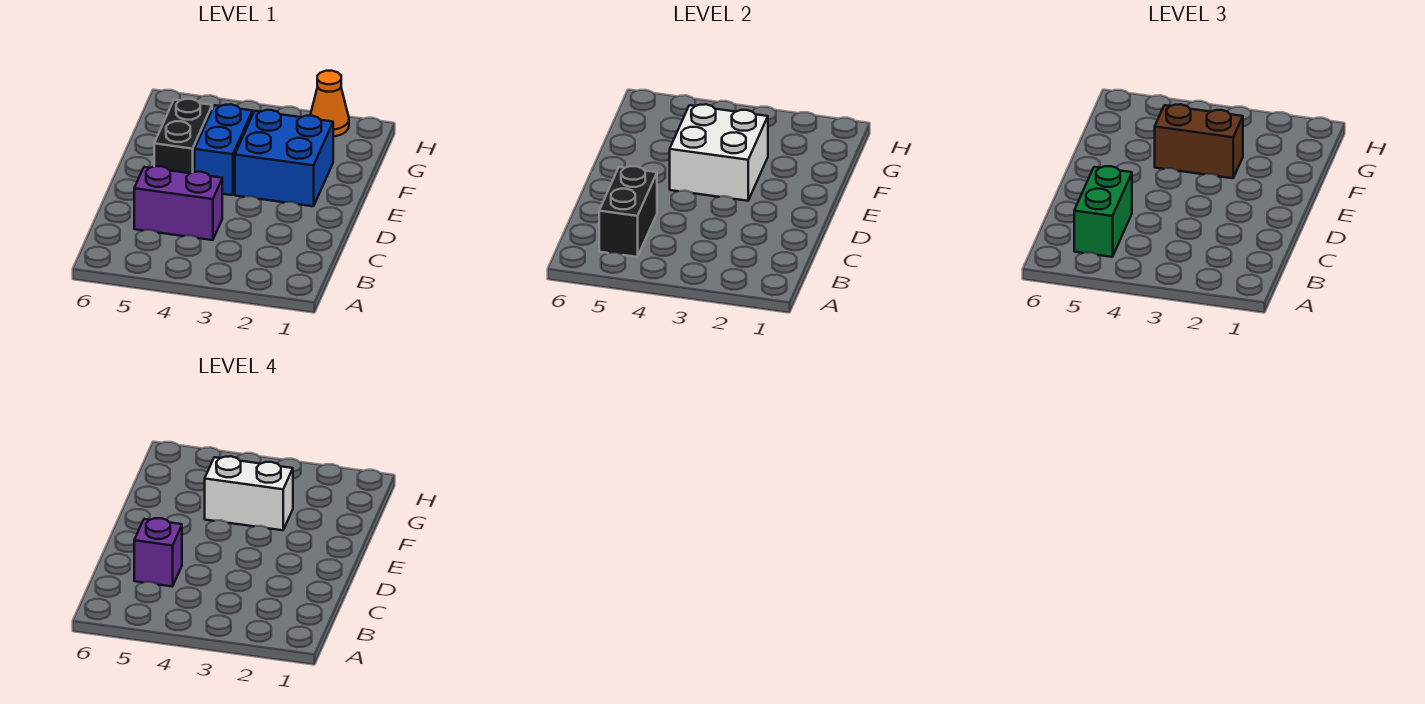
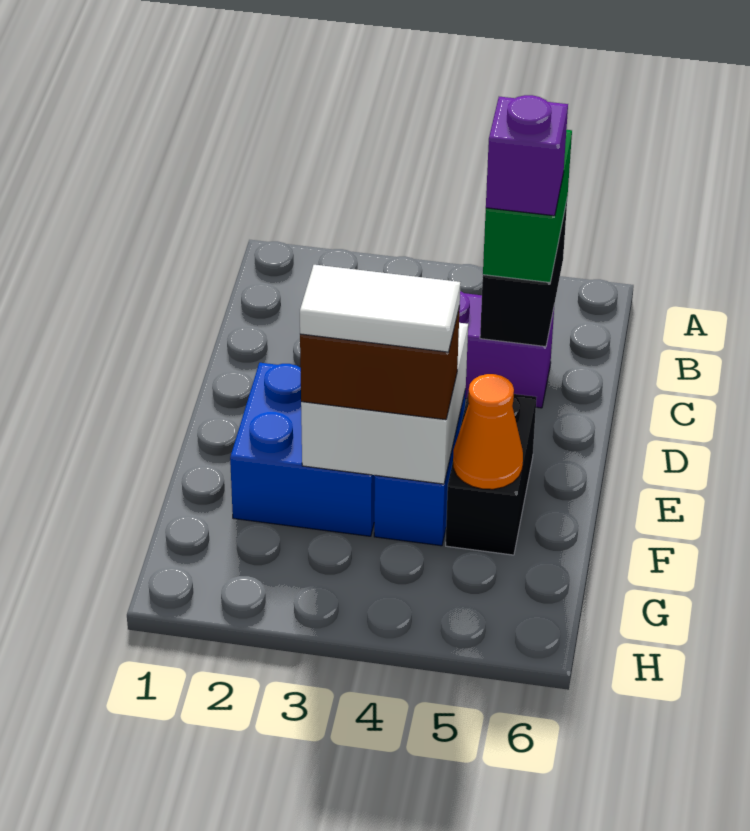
white brick F3:F4 level 4 -> white tile F3:F4 level 4
orange cone H2 level 1 -> orange cone F5 level 2

